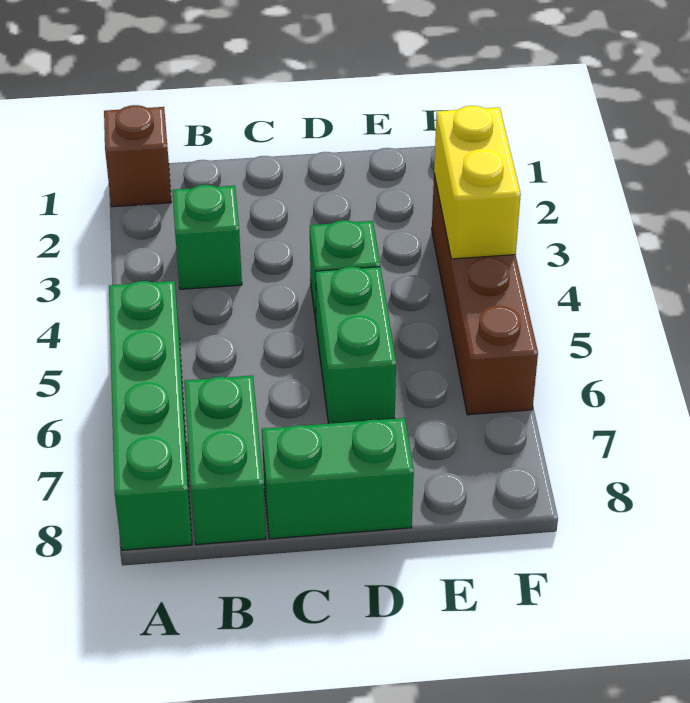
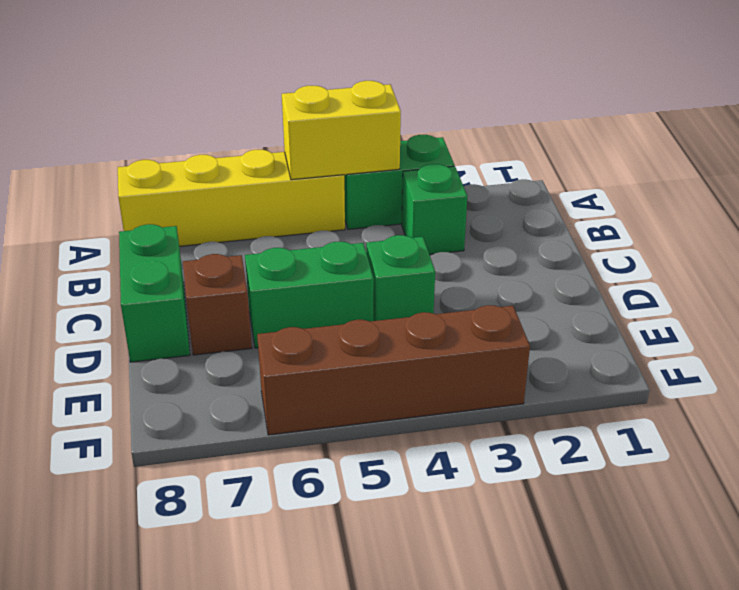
brown brick A1 level 1 -> brown brick D7 level 1
green brick A5:A8 level 1 -> yellow brick A5:A8 level 1
green brick B7:B8 level 1 -> green brick A3:A4 level 1
yellow brick F3:F4 level 2 -> yellow brick A4:A5 level 2

